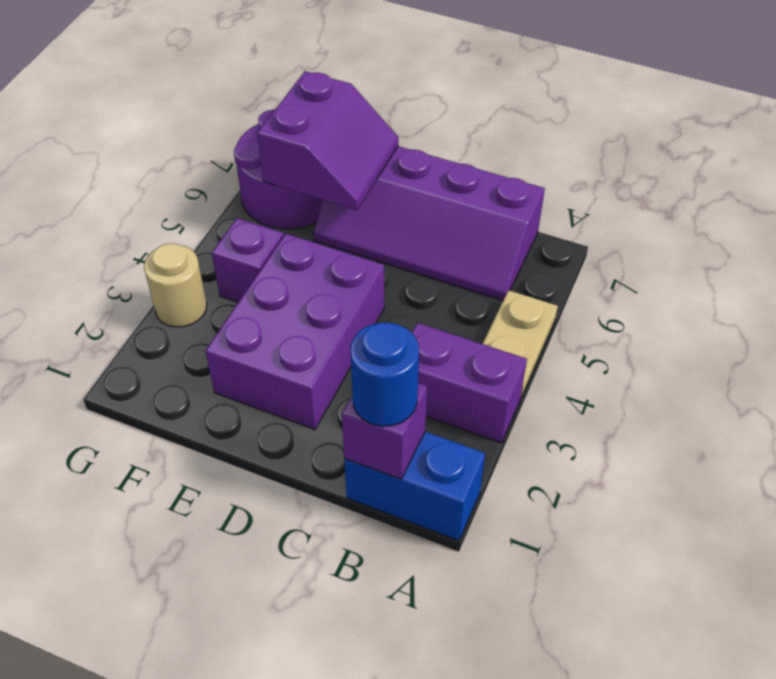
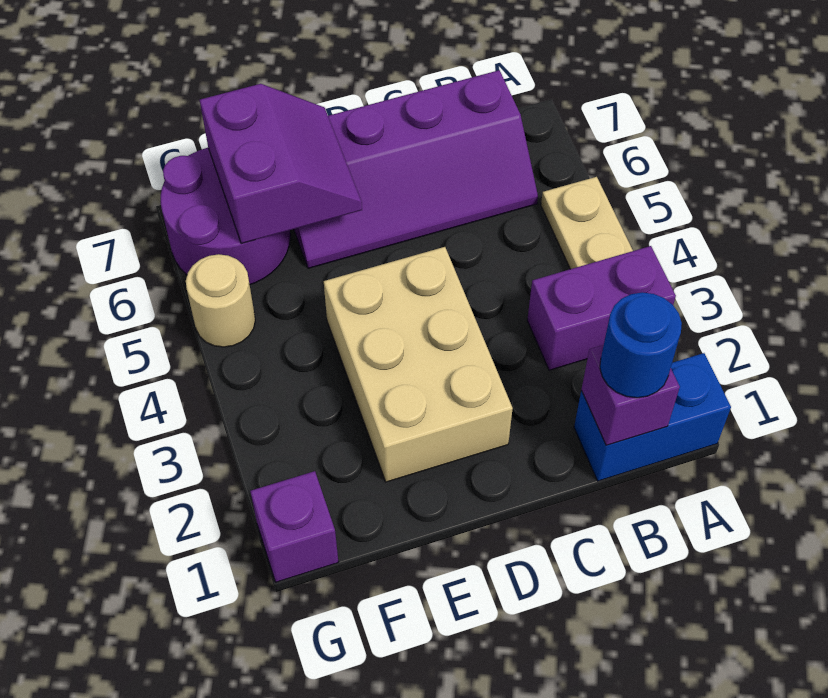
purple brick D2:E4 level 1 -> tan brick D2:E4 level 1
purple brick F4 level 1 -> purple brick G1 level 1
tan round brick G3 level 1 -> tan round brick G5 level 1

